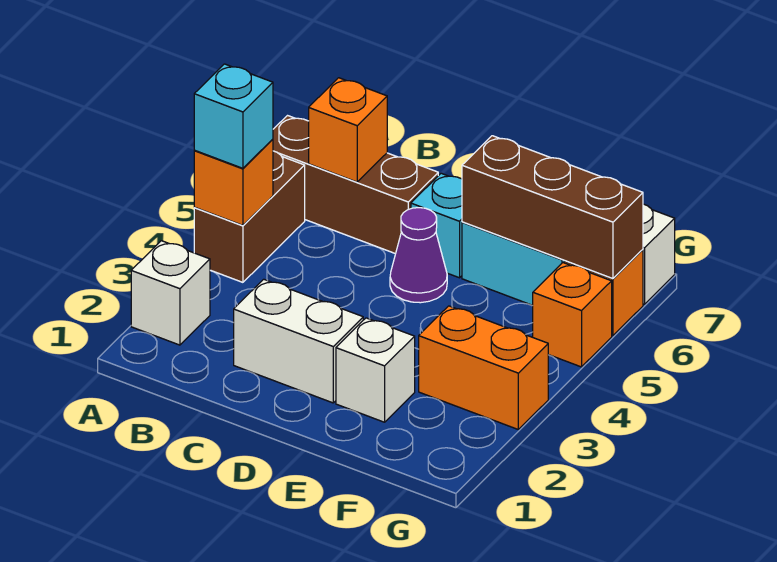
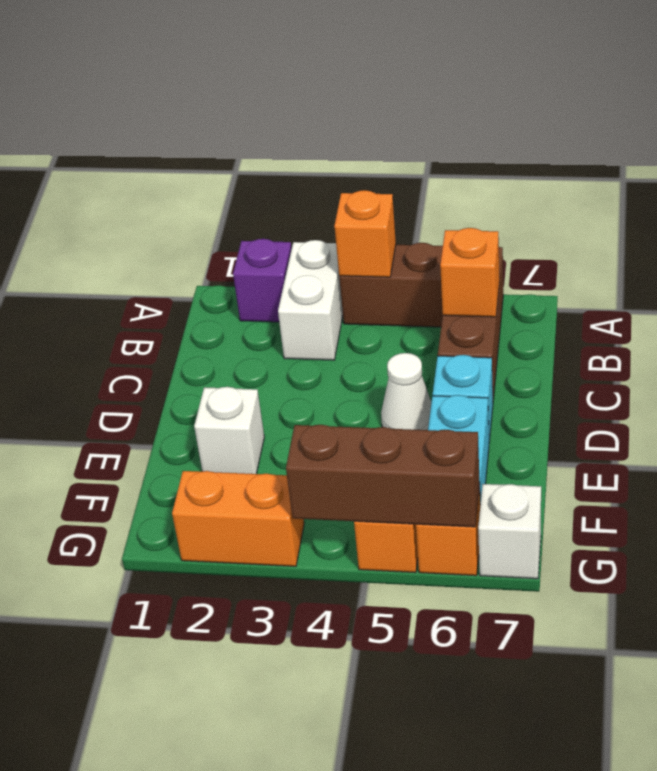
white brick A2 level 1 -> purple brick A2 level 1
cyan brick A4 level 3 -> none
white brick C2:D2 level 1 -> white brick A3:B3 level 1
purple cone D5 level 1 -> white cone D5 level 1
brown brick E6:G6 level 2 -> brown brick G4:G6 level 2
orange brick F3:G3 level 1 -> orange brick G2:G3 level 1

